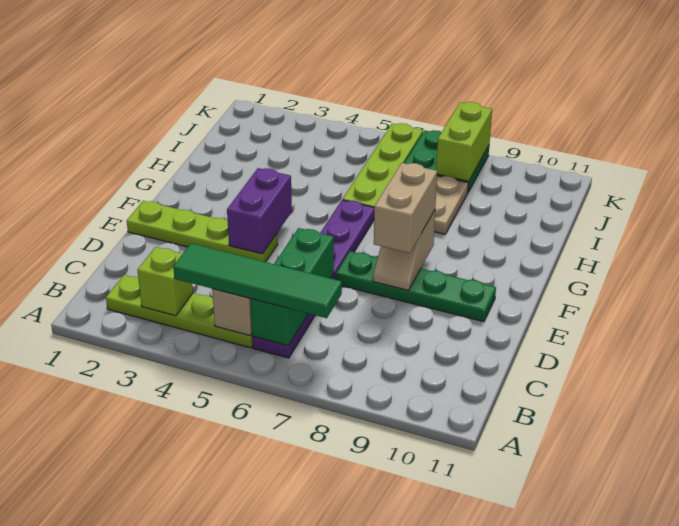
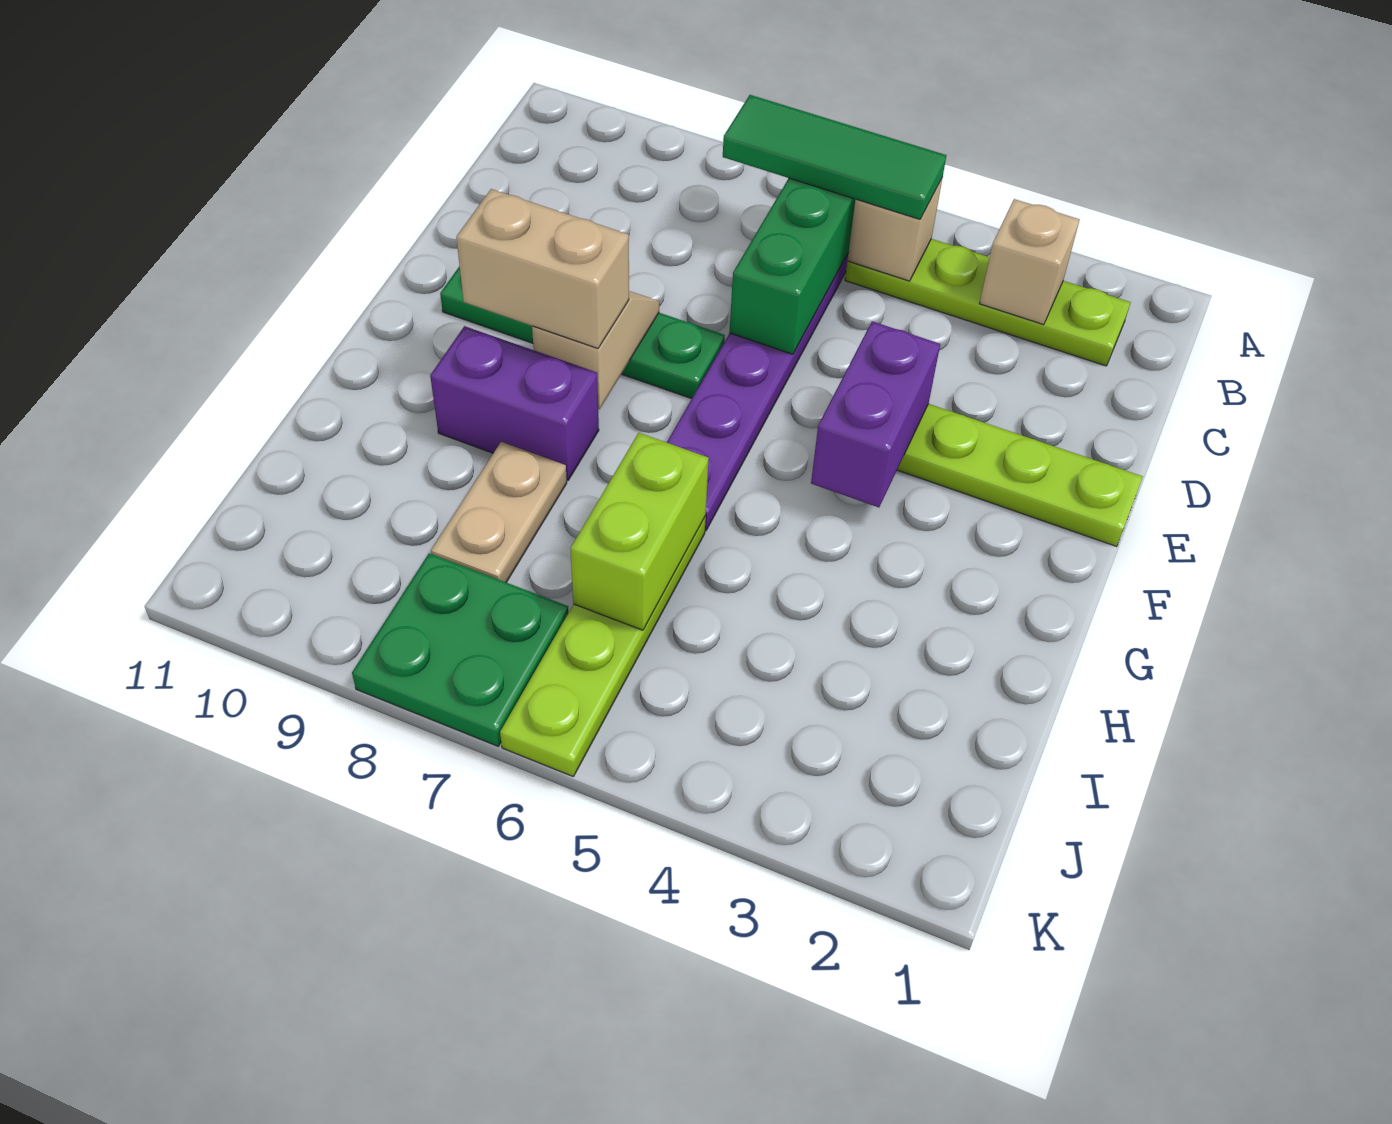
lime brick B3 level 2 -> tan brick B3 level 2
green tile B4:B7 level 3 -> green tile B5:B7 level 3
tan brick E8:F8 level 3 -> tan brick F8:F9 level 3
none -> purple brick G8:G9 level 1
lime brick J8:K8 level 2 -> lime brick H6:I6 level 2

